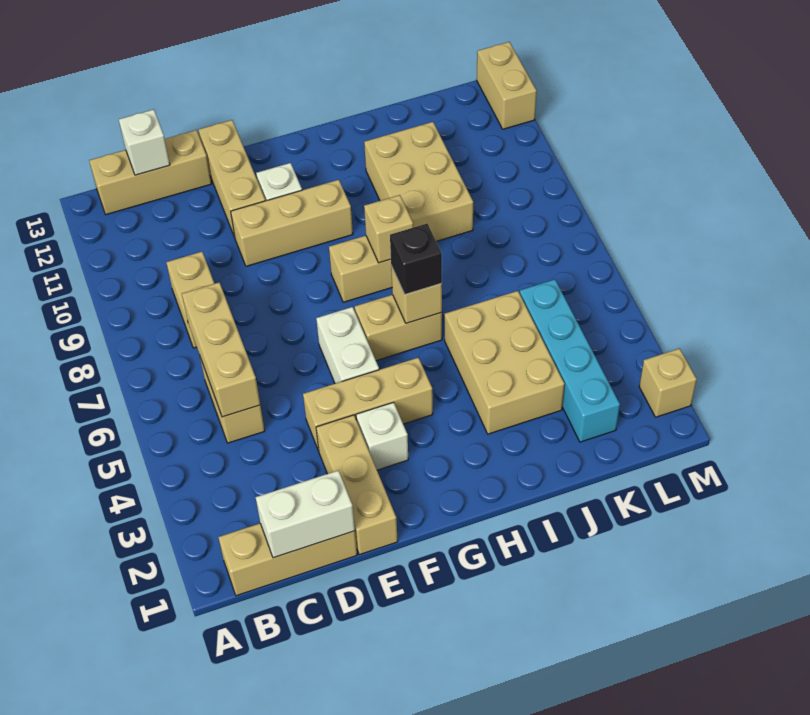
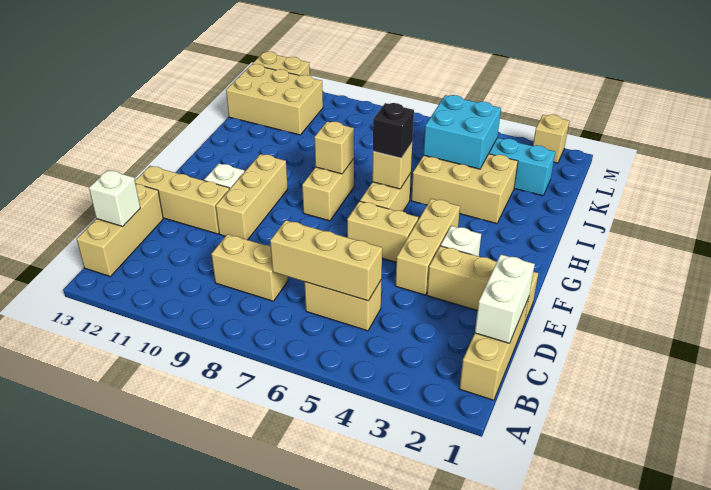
white brick F5:F6 level 1 -> tan brick F5:F6 level 1
tan brick I9:J11 level 1 -> tan brick K11:L13 level 1
none -> cyan brick J4:K5 level 2

